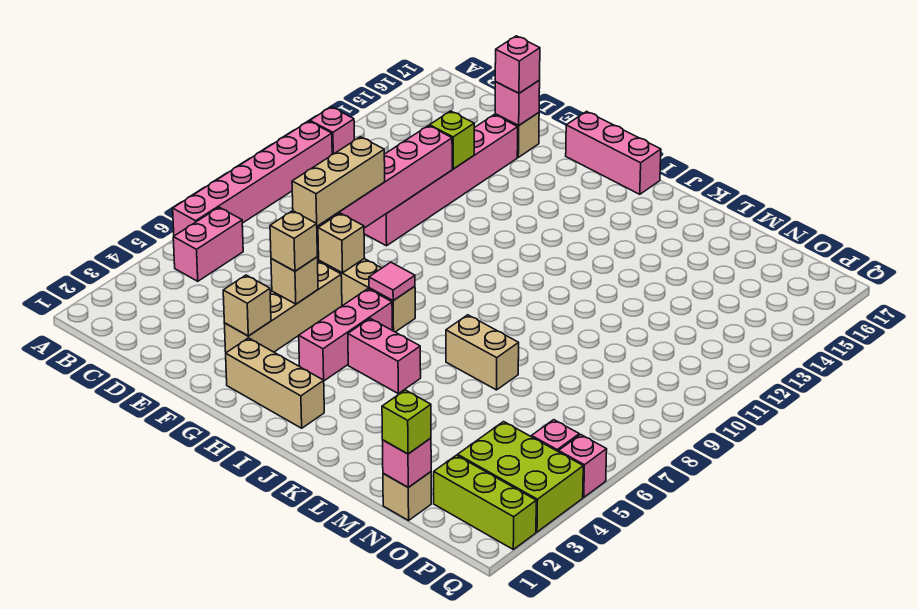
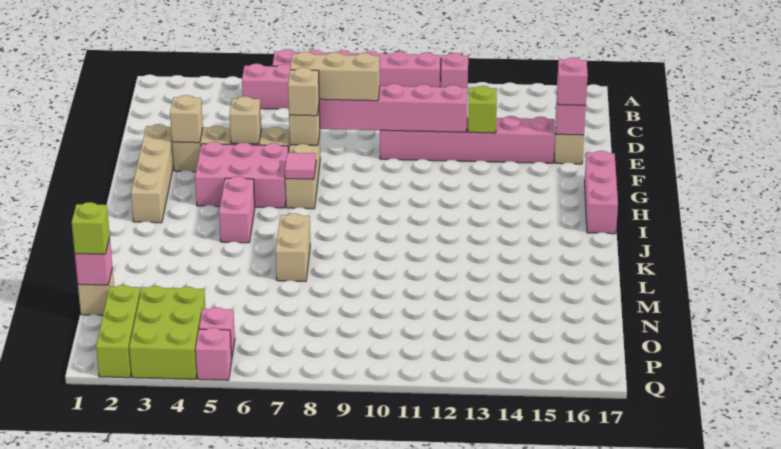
tan brick F5 level 3 -> tan brick F7 level 3
tan brick G2:I2 level 1 -> tan brick F2:I2 level 1
pink brick H4:H6 level 1 -> pink brick G4:H6 level 1

